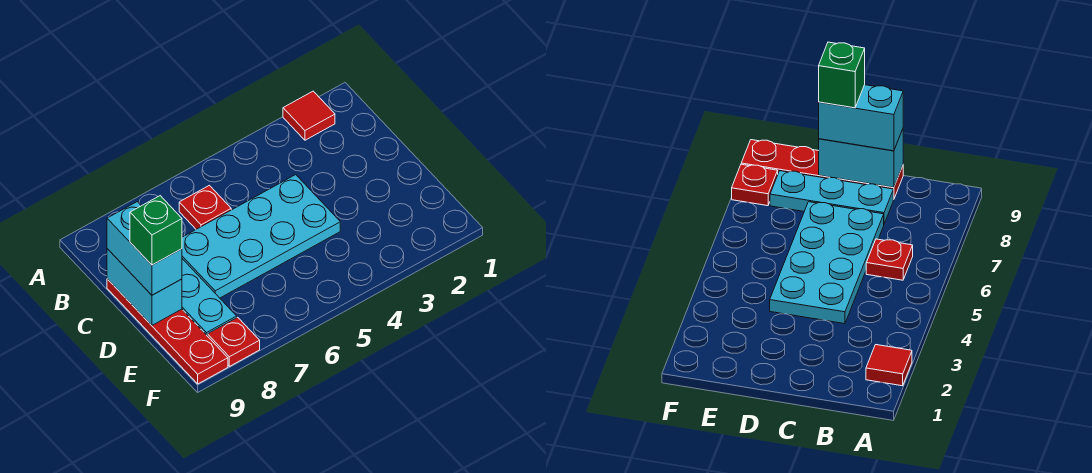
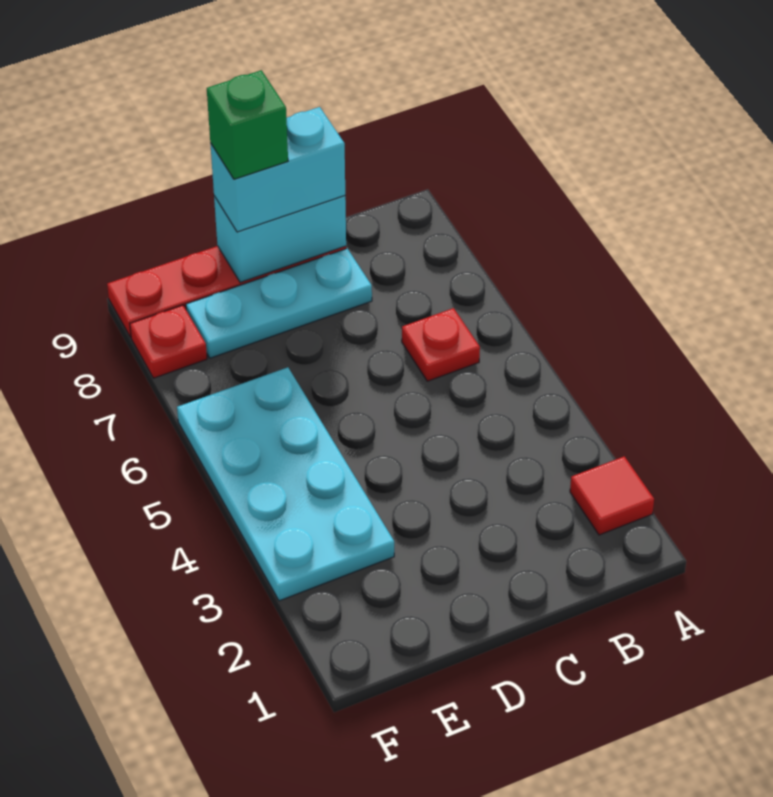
cyan plate C4:D7 level 1 -> cyan plate E3:F6 level 1

